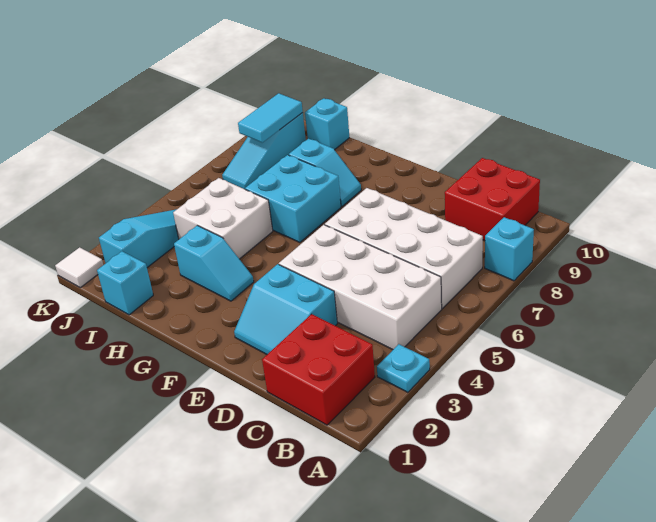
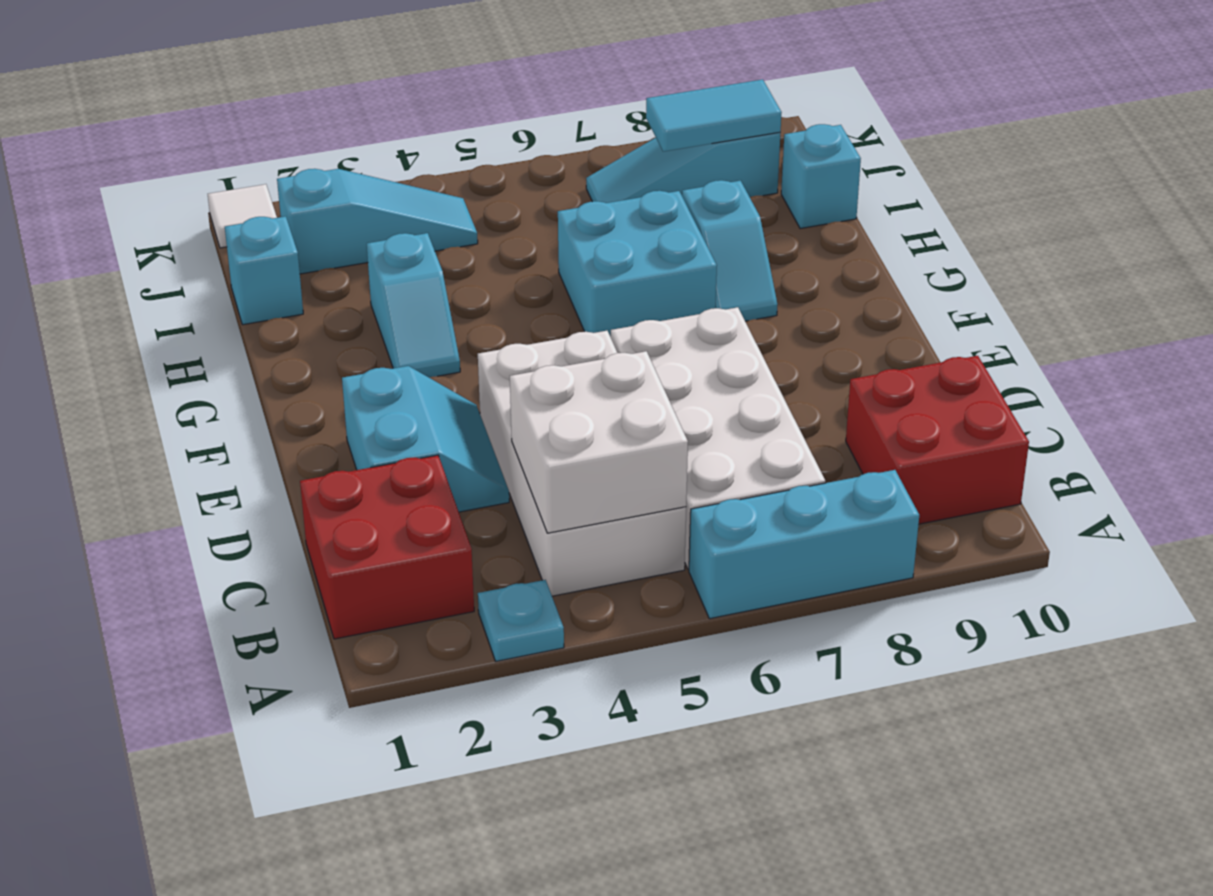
cyan brick A8 level 1 -> cyan brick A6:A8 level 1
cyan slope D2:E3 level 1 top 3 -> cyan slope D2:E3 level 1 top 2
white brick H4:I5 level 1 -> white brick B4:C5 level 2

